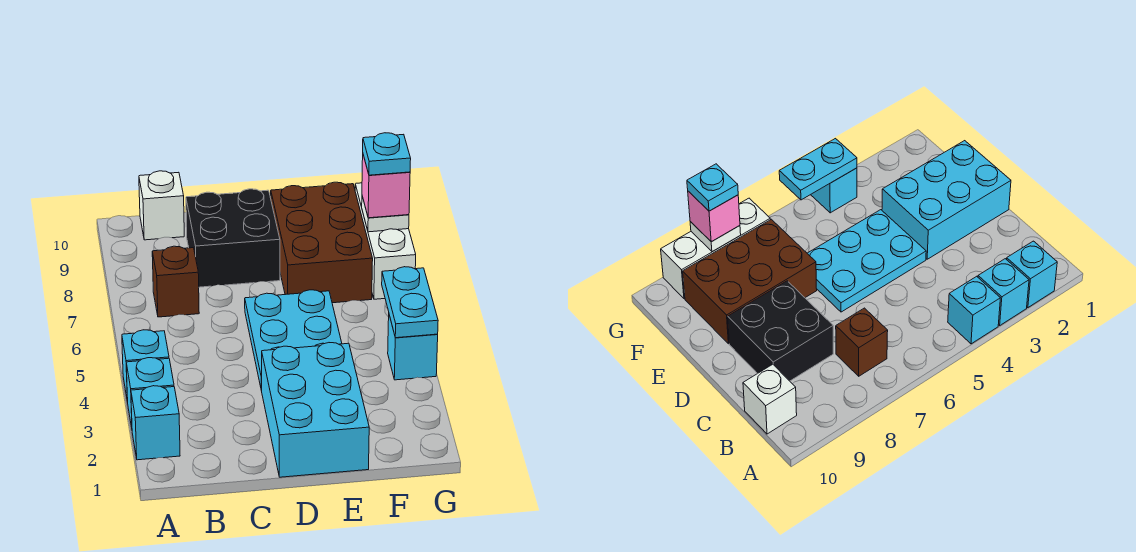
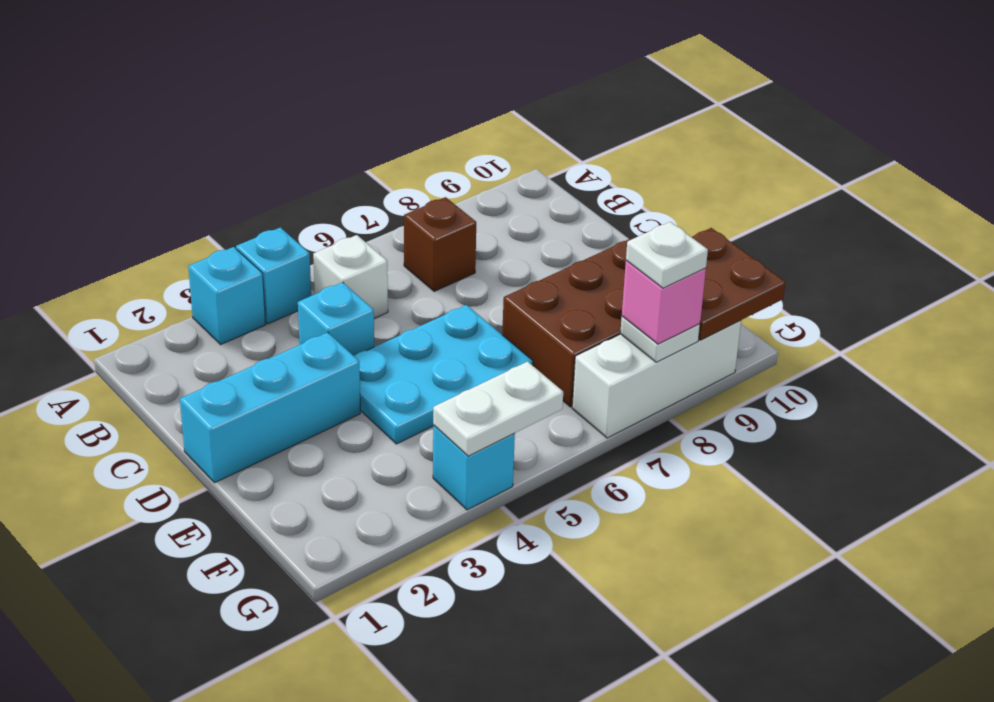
cyan brick A2 level 1 -> cyan brick C4 level 1
white brick B10 level 1 -> white brick B5 level 1
black brick C8:D9 level 1 -> none
cyan brick D1:E3 level 1 -> cyan brick D1:D3 level 1
none -> brown plate F9:G10 level 2
cyan plate G4:G5 level 2 -> white plate G4:G5 level 2
cyan plate G8 level 4 -> white plate G8 level 4

